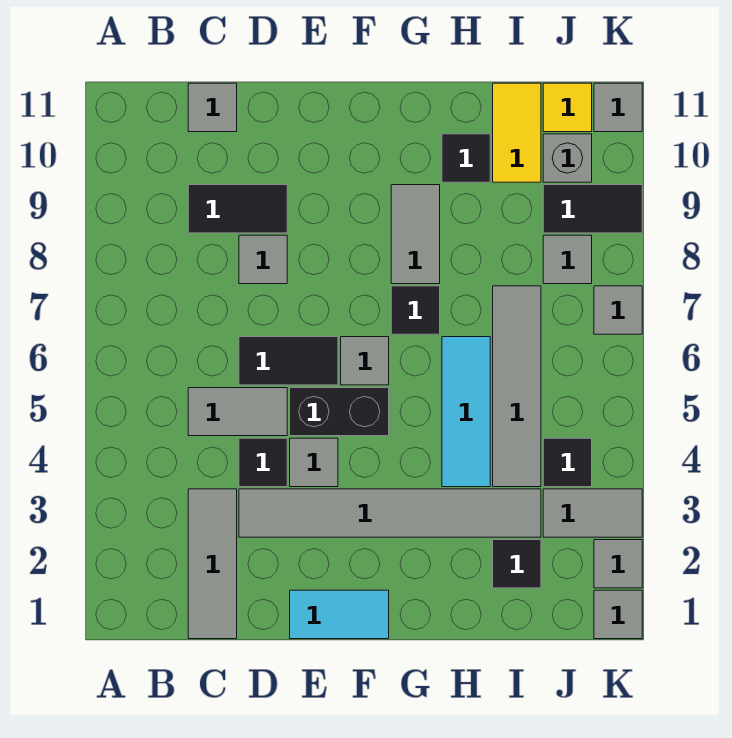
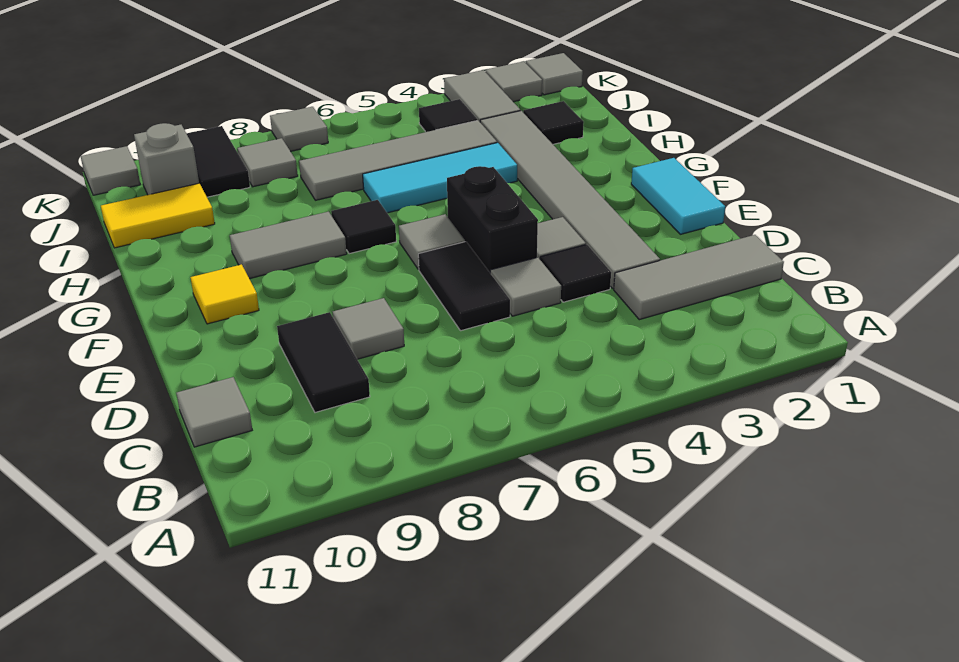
grey tile C5:D5 level 1 -> grey tile D5 level 1
black tile H10 level 1 -> none
yellow tile J11 level 1 -> yellow tile F10 level 1

